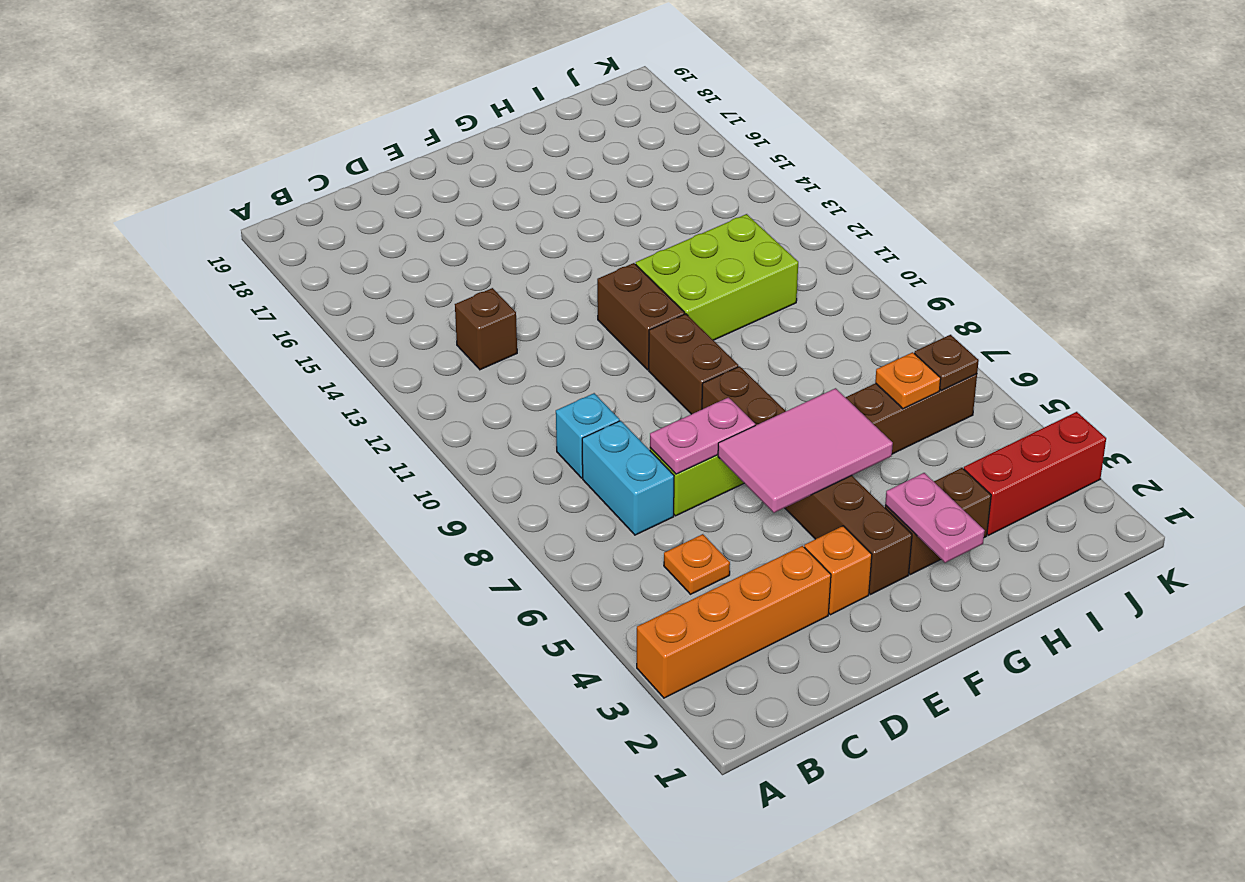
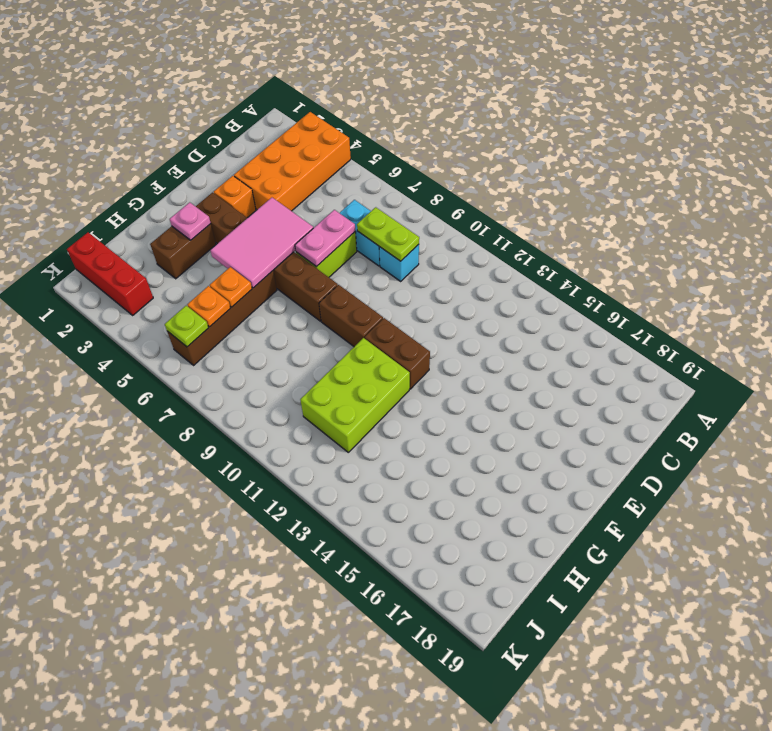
orange brick A3:D3 level 1 -> orange brick A3:D4 level 1
orange plate C5 level 1 -> orange plate H6 level 2
none -> lime plate C8:C9 level 2
brown brick C13 level 1 -> none
pink plate G2:G3 level 2 -> pink plate G3 level 2
red brick I3:K3 level 1 -> red brick J1:J3 level 1
brown plate J6 level 2 -> lime plate J6 level 2

